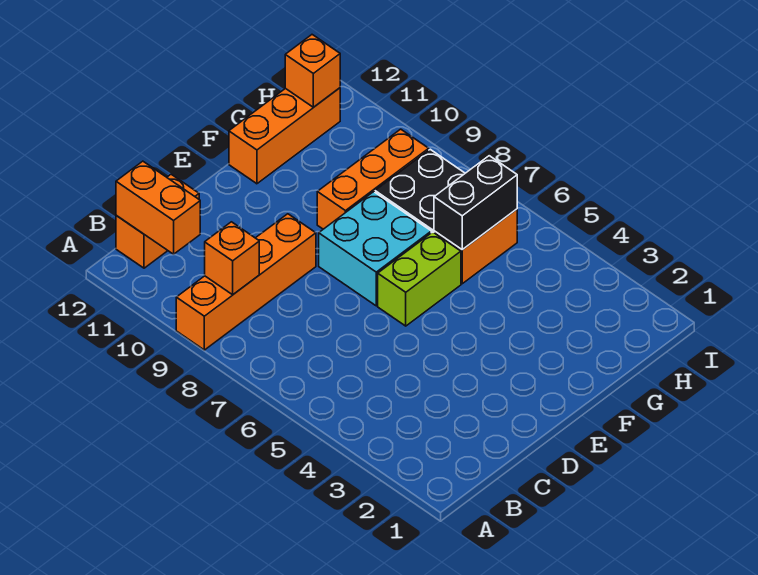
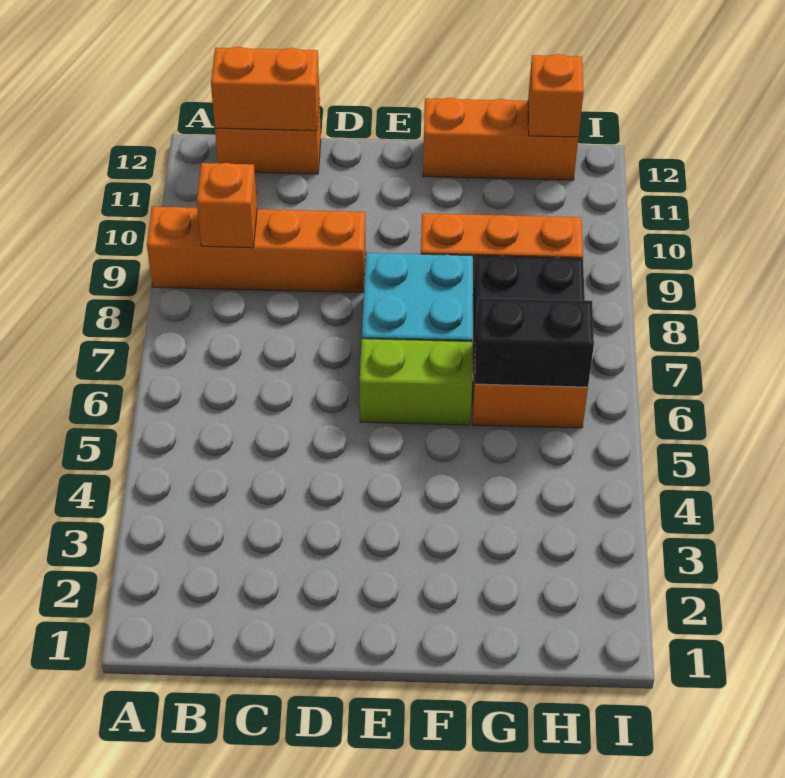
orange brick B11:B12 level 2 -> orange brick B12:C12 level 2

